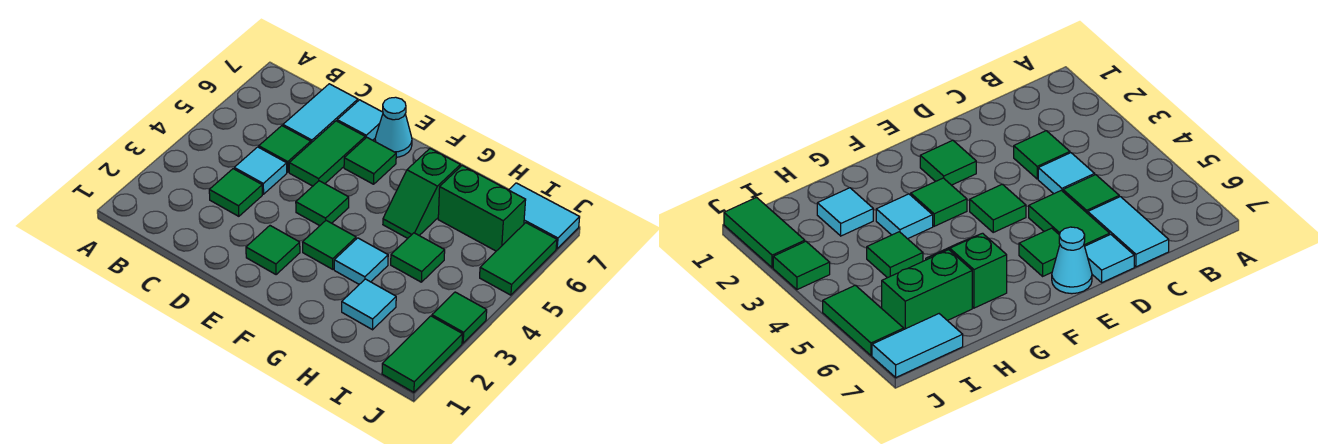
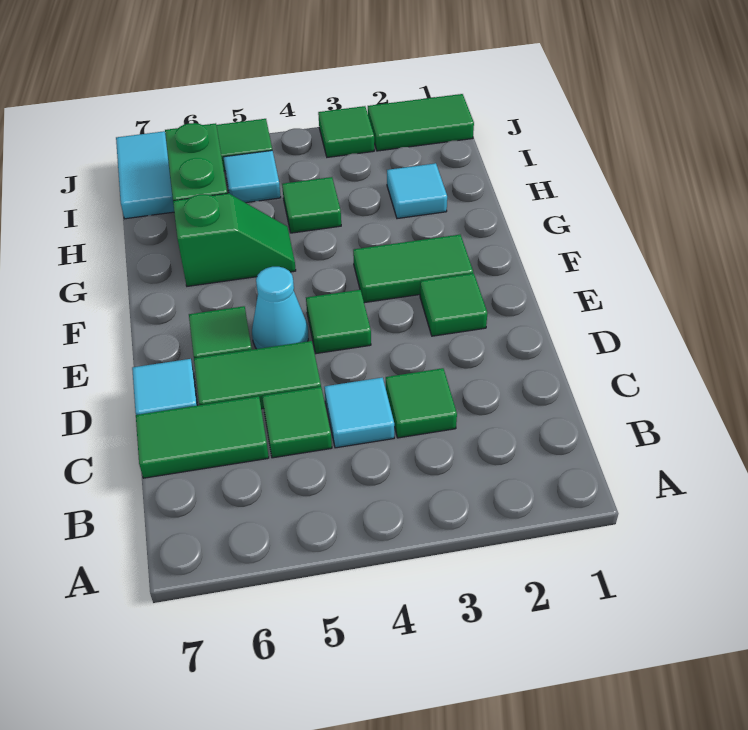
cyan tile C6:C7 level 1 -> green tile C6:C7 level 1
cyan cone E7 level 1 -> cyan cone E5 level 1
green tile F3 level 1 -> green tile F2:F3 level 1
cyan tile G3 level 1 -> cyan tile I5 level 1

